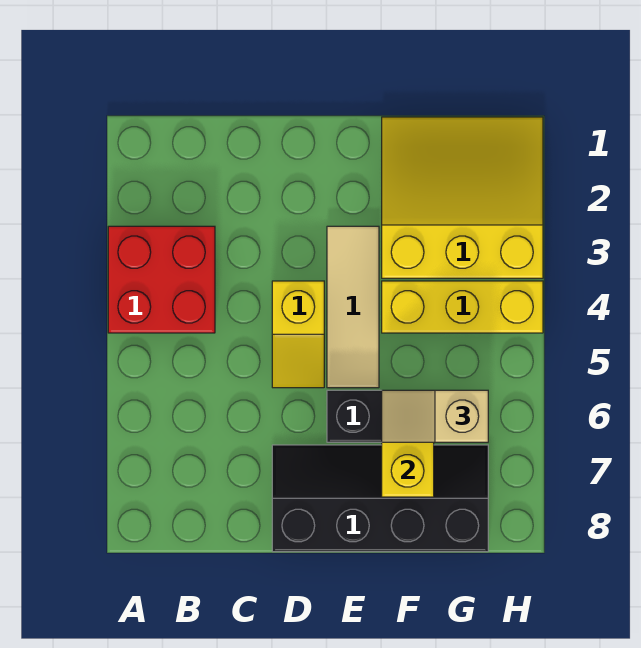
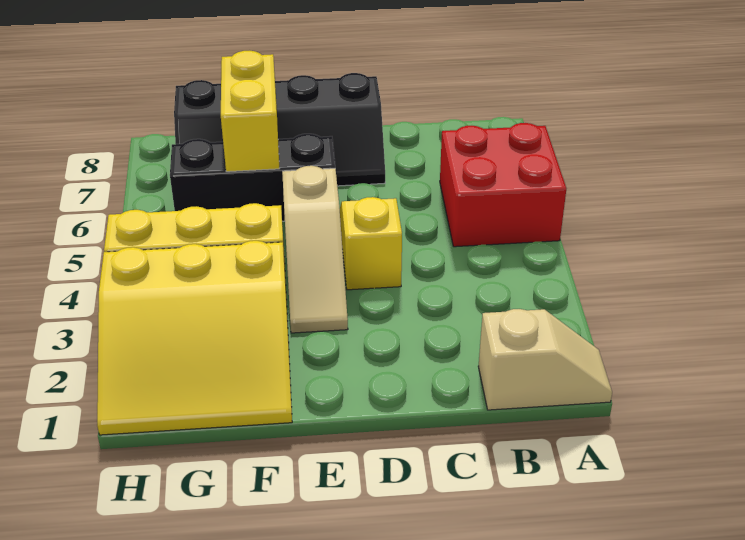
red brick A3:B4 level 1 -> red brick A5:B6 level 1
tan tile E3:E5 level 1 -> tan slope E3:E5 level 1 top 5
tan slope F6:G6 level 3 top G -> tan slope A1:B1 level 1 top B

